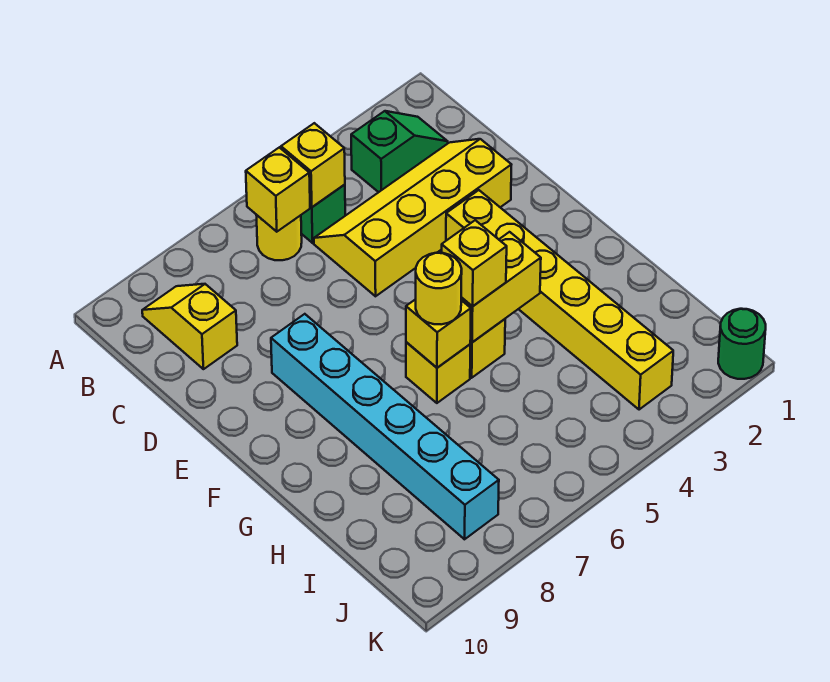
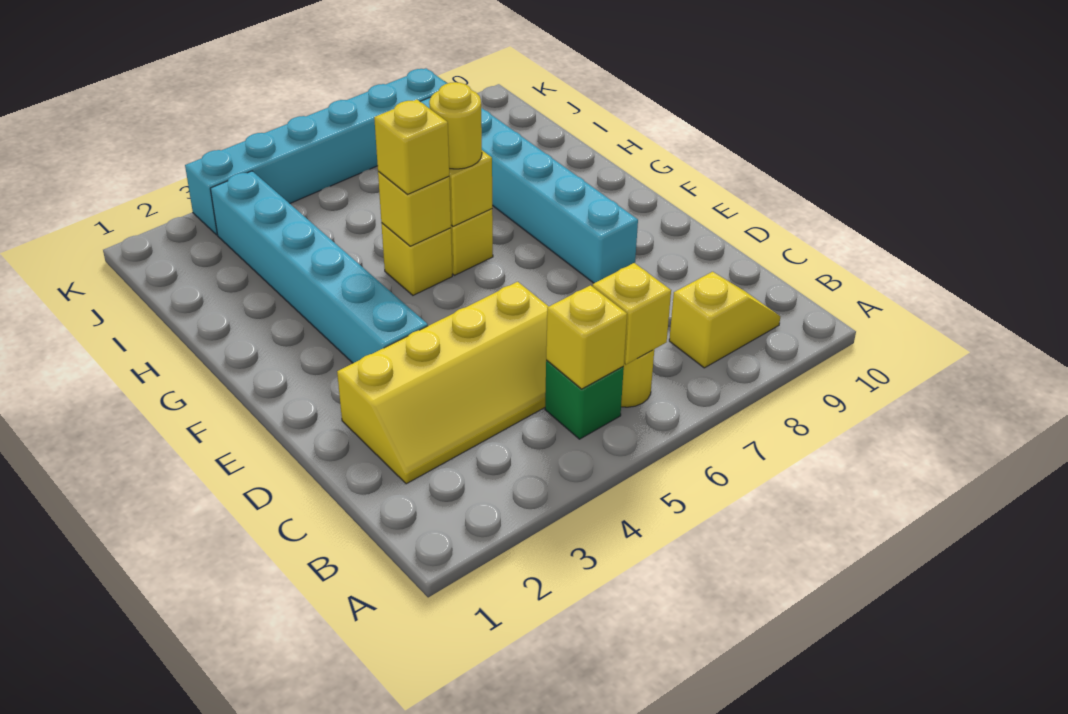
green slope B2:B3 level 1 top 3 -> none
yellow slope B9:C9 level 1 top C -> yellow slope B8:B9 level 1 top 8
yellow brick E3:J3 level 1 -> cyan brick E3:J3 level 1
yellow brick G4:G5 level 2 -> yellow brick G5 level 2
green round brick K1 level 1 -> none
none -> cyan brick K3:K8 level 1

